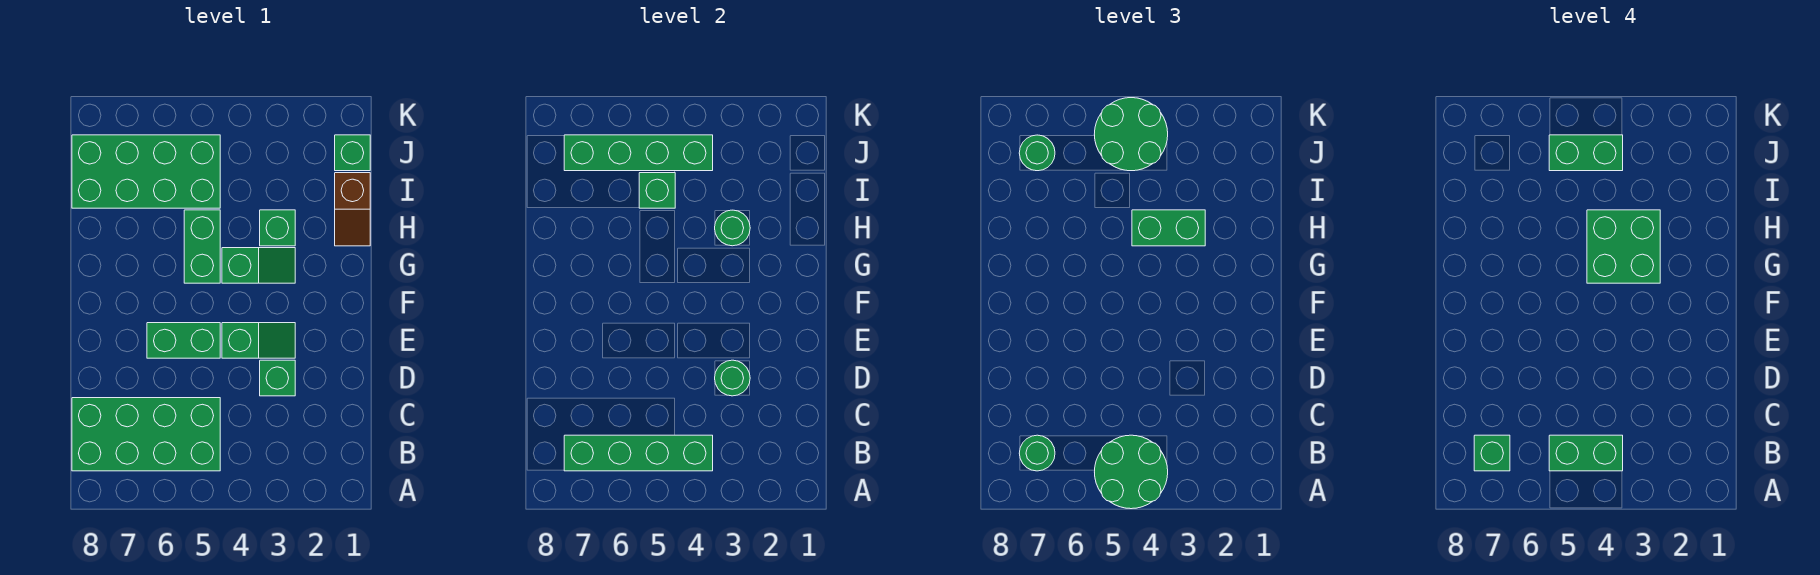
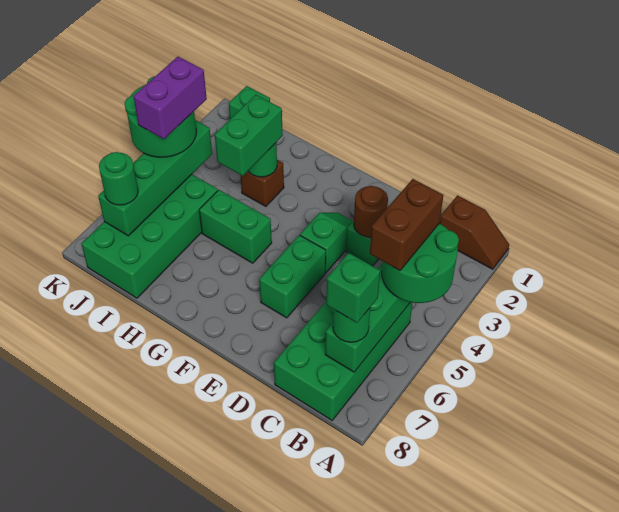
green brick B4:B5 level 4 -> brown brick B4:B5 level 4
green round brick D3 level 2 -> brown round brick D3 level 2
green slope G3:G4 level 1 top 4 -> none
green brick G3:H4 level 4 -> none
brown slope H1:I1 level 1 top I -> brown slope A1:B1 level 1 top B
green brick H3 level 1 -> brown brick H3 level 1
green brick I5 level 2 -> none
green brick J4:J5 level 4 -> purple brick J4:J5 level 4

